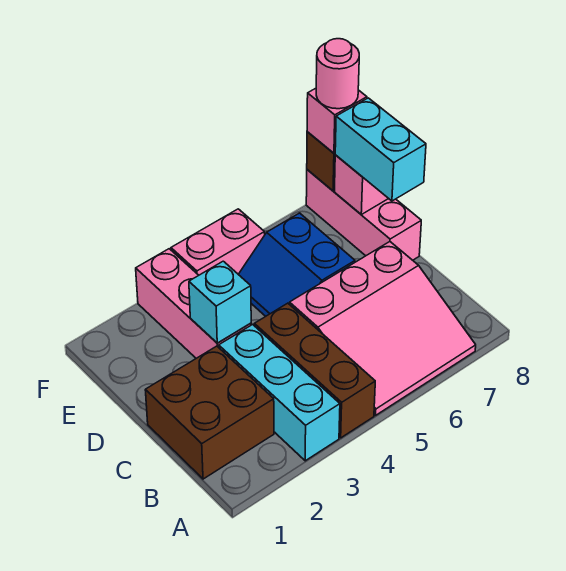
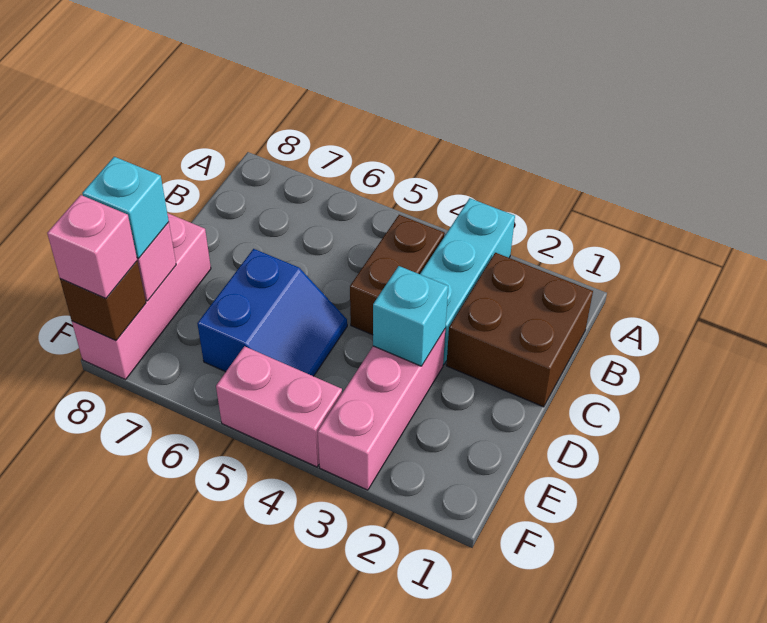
brown brick A4:C4 level 1 -> brown brick B4:C4 level 1
pink slope A5:C7 level 1 top C -> none
cyan brick D8:E8 level 3 -> cyan brick E8 level 3
pink round brick F8 level 4 -> none

